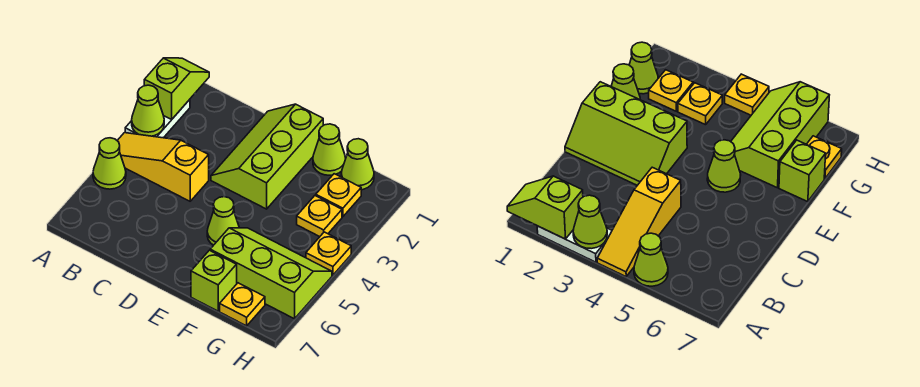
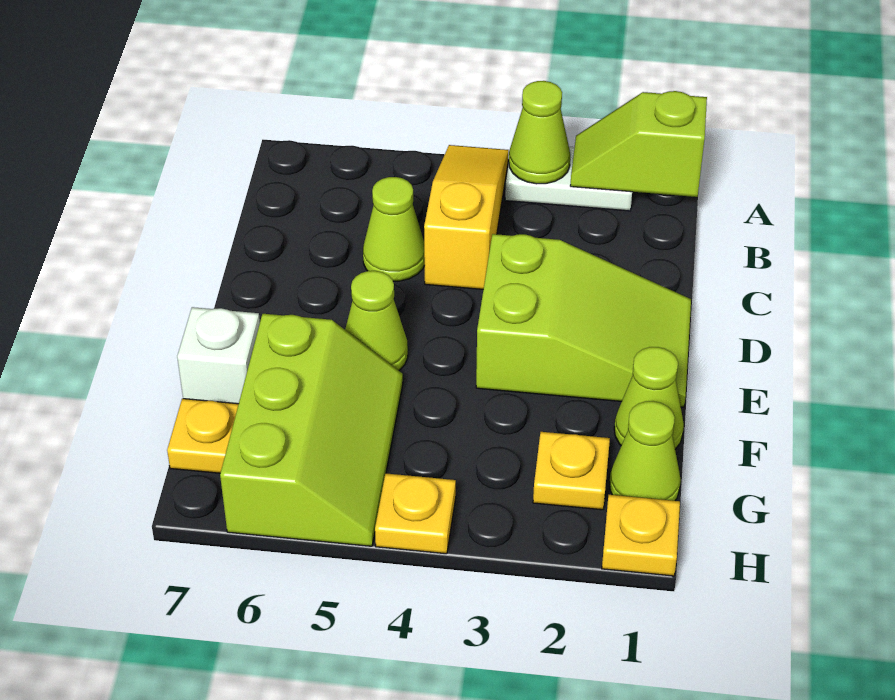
lime slope A1:A2 level 2 top 2 -> lime slope A1:A2 level 2 top 1
lime cone A5 level 1 -> lime cone C5 level 1
lime slope D1:E3 level 1 top E -> lime slope D1:E3 level 1 top 3
lime brick F7 level 1 -> white brick F7 level 1
yellow plate G3 level 1 -> yellow plate H1 level 1

